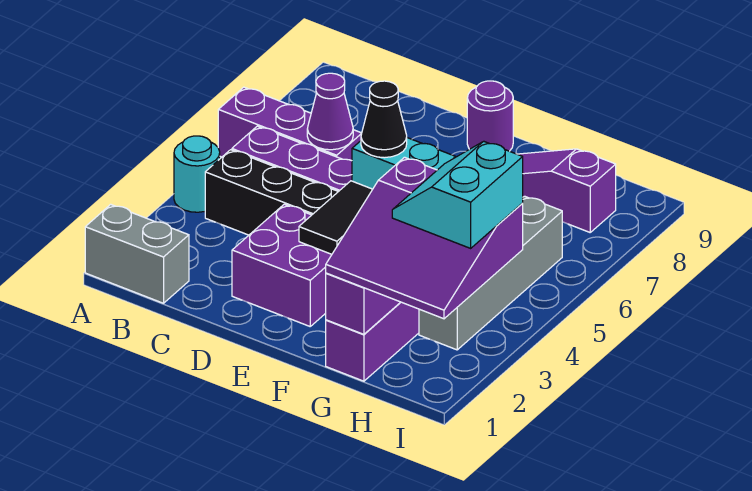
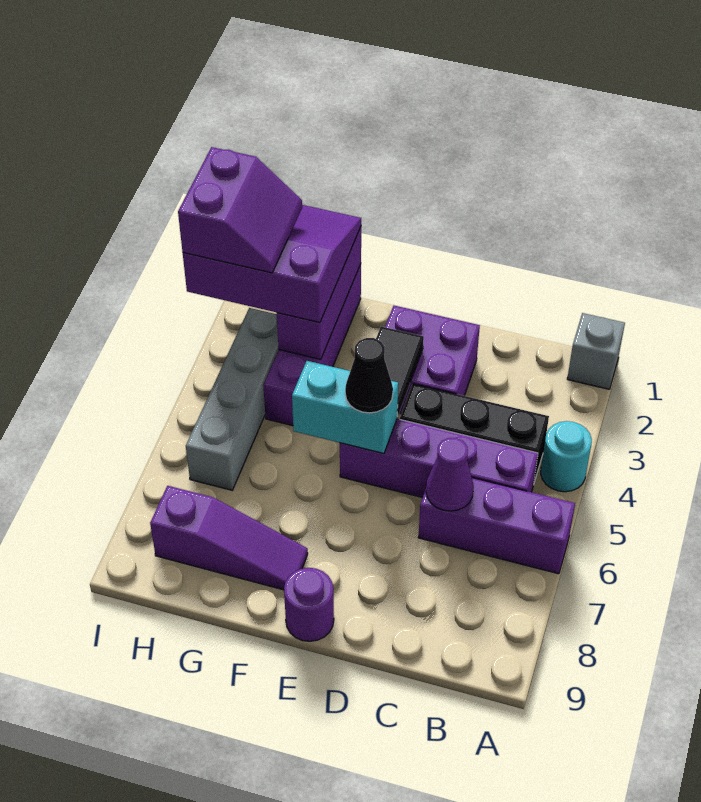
grey brick A1:B1 level 1 -> grey brick A1 level 1
cyan slope H2:I3 level 4 top I -> purple slope H2:I3 level 4 top I

